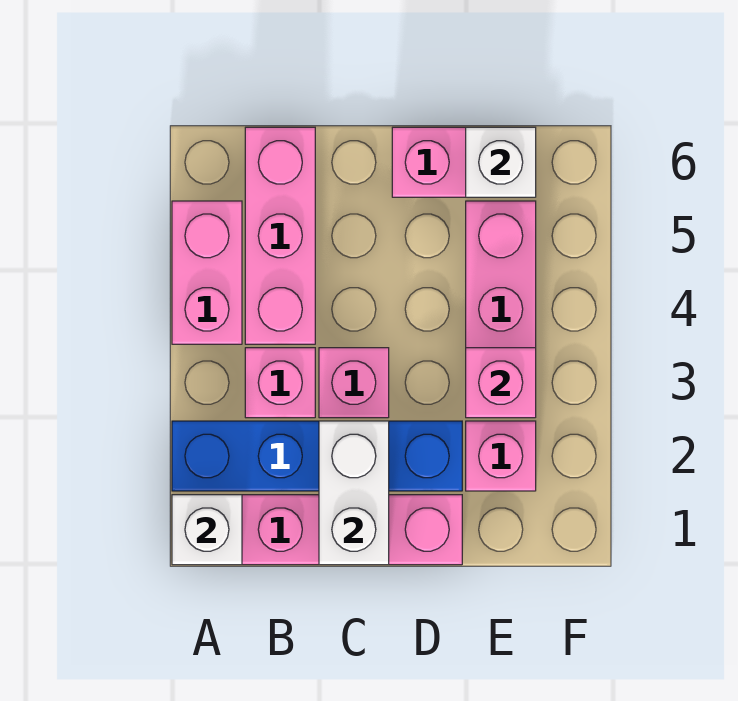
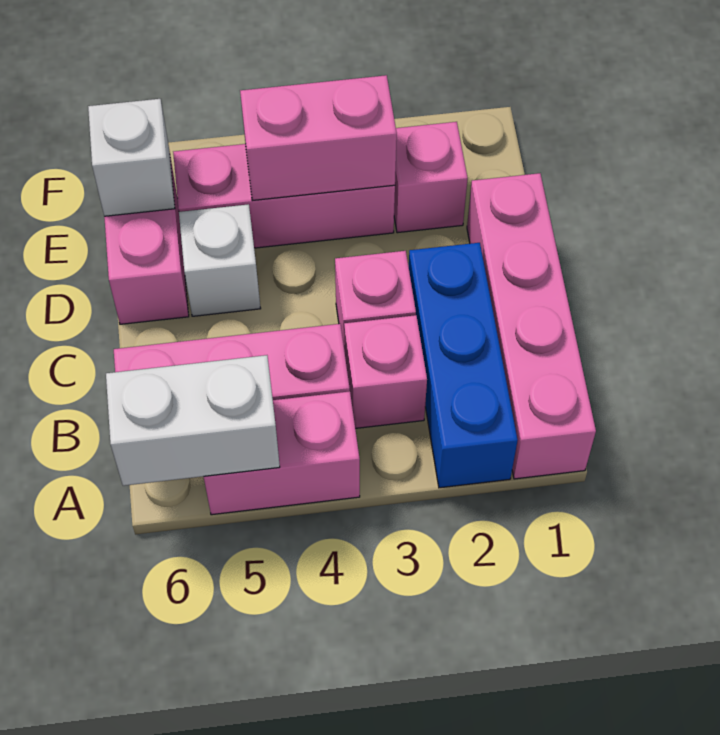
white brick A1 level 2 -> white brick D5 level 1
blue brick A2:D2 level 1 -> blue brick A2:C2 level 1
white brick C1:C2 level 2 -> white brick A5:A6 level 2
pink brick E3 level 2 -> pink brick E3:E4 level 2

